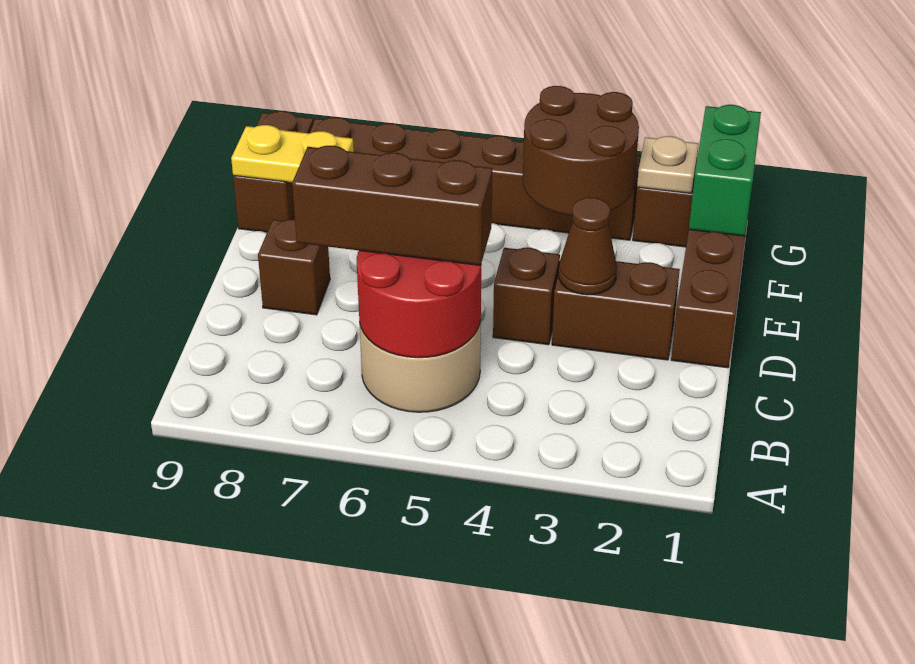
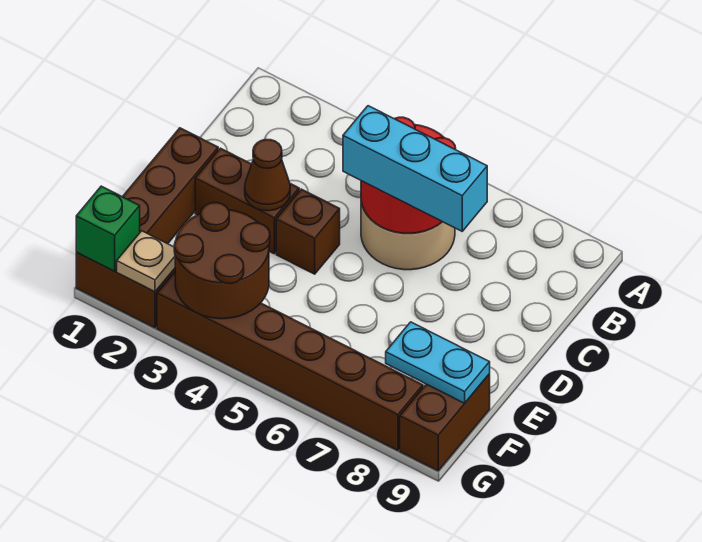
brown brick C5:C7 level 3 -> cyan brick C5:C7 level 3
brown brick D8 level 1 -> none
green brick F1:G1 level 2 -> green brick G1 level 2
yellow plate F8:F9 level 2 -> cyan plate F8:F9 level 2

